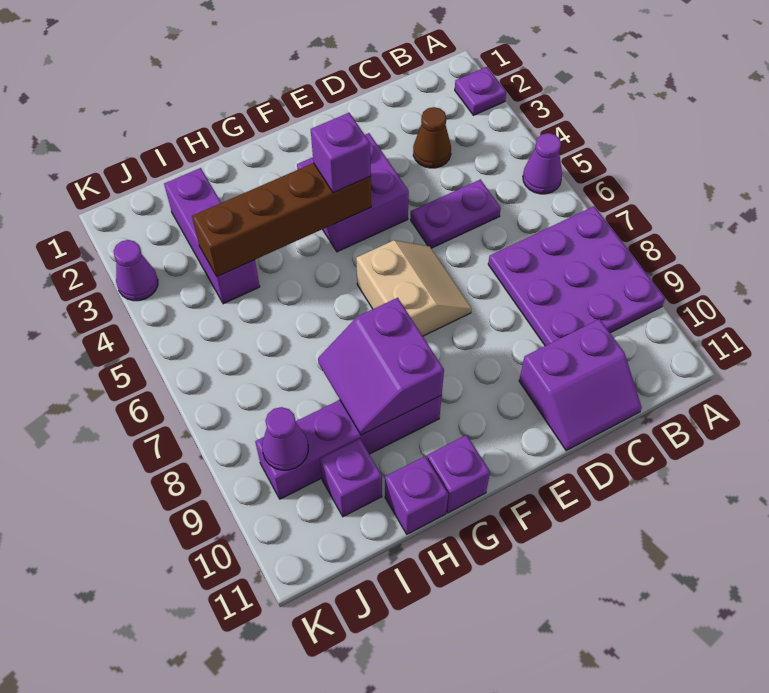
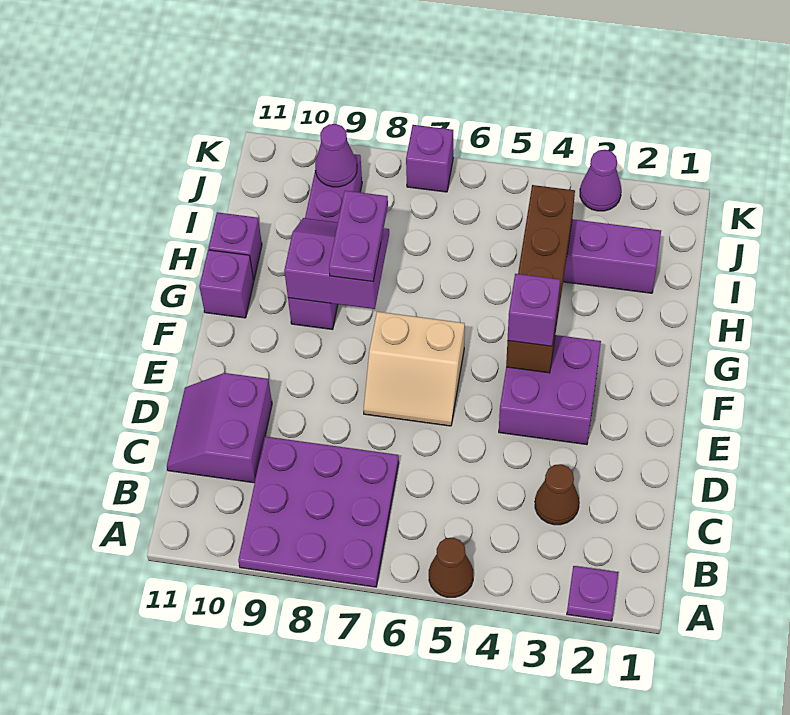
purple cone A5 level 1 -> brown cone A5 level 1
purple plate C5:D5 level 1 -> purple plate G8:H8 level 3
purple brick I10 level 1 -> purple brick K7 level 1

